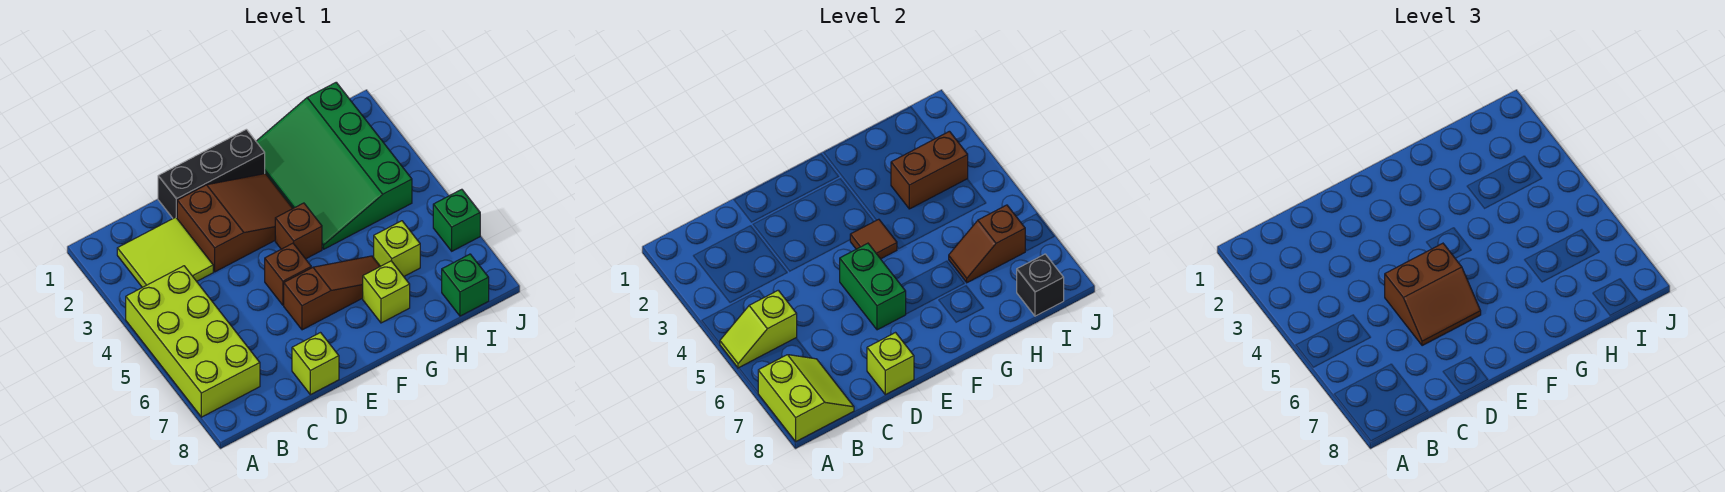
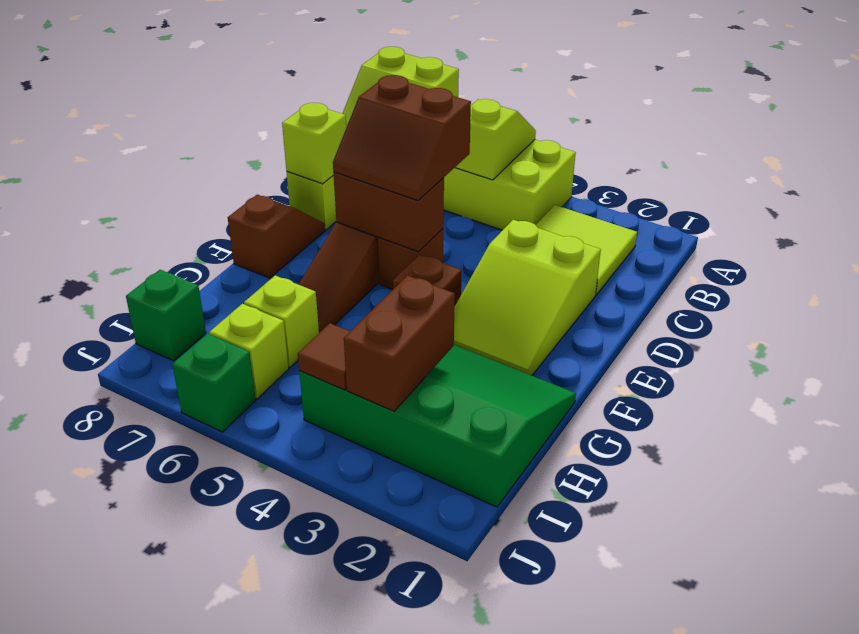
black brick D1:F1 level 1 -> none
brown slope D2:F3 level 1 top D -> lime slope D2:F3 level 1 top D
brown slope D5:E6 level 3 top 5 -> brown slope D5:E6 level 3 top D
green brick E5:E6 level 2 -> brown brick E5:E6 level 2
brown tile F4 level 2 -> brown tile I4 level 2
lime brick G7 level 1 -> lime brick I6 level 1
brown slope H6:I6 level 2 top I -> brown slope E8:F8 level 1 top F
black brick I8 level 2 -> none

